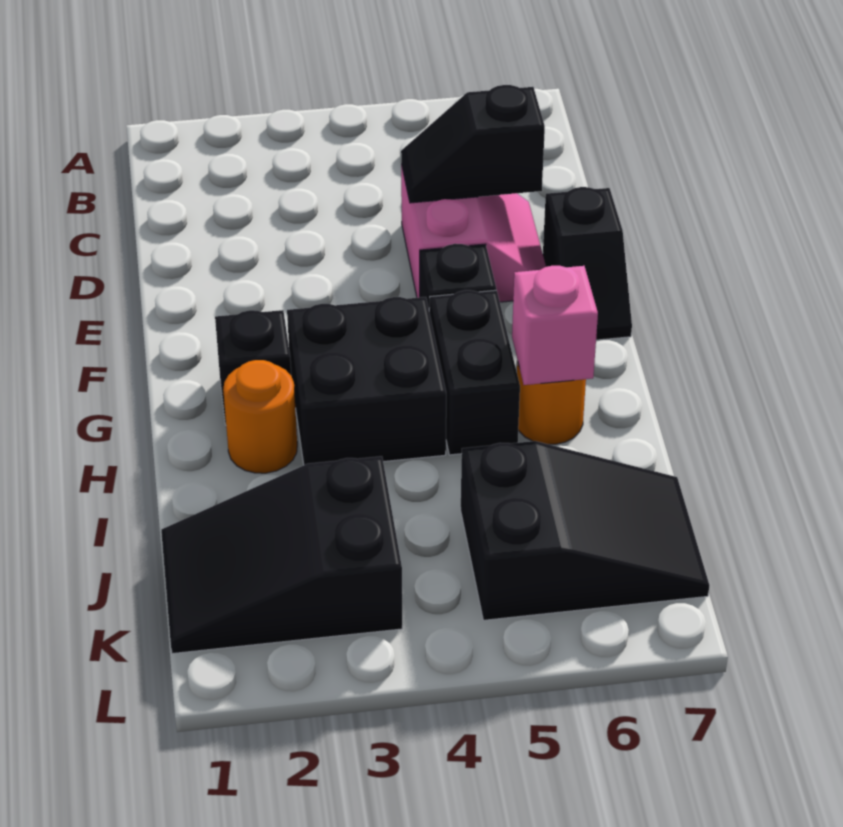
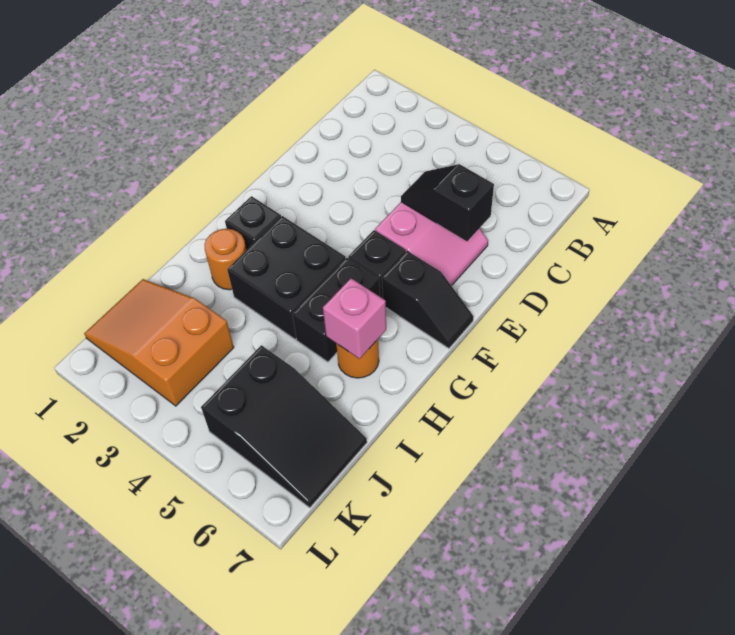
black slope E7:F7 level 1 top E -> black slope F6:F7 level 1 top 6
black slope J1:K3 level 1 top 3 -> orange slope J1:K3 level 1 top 3

